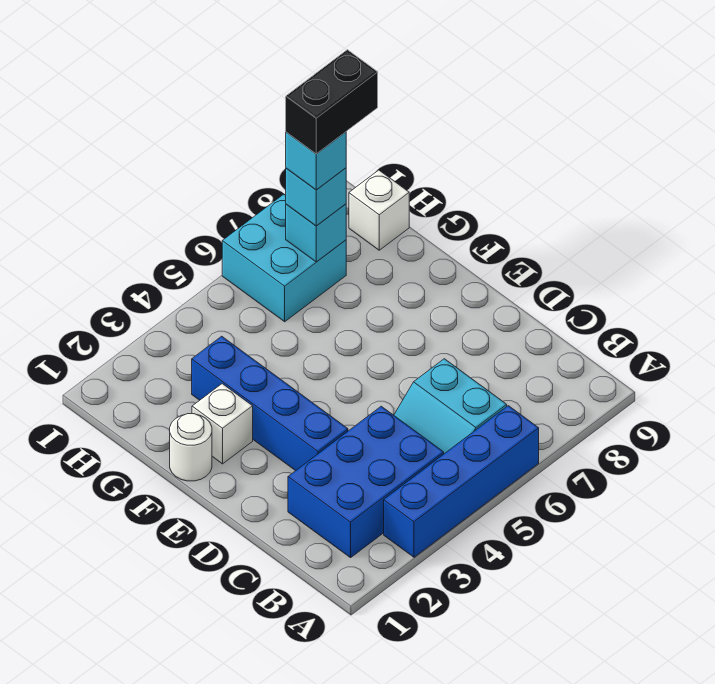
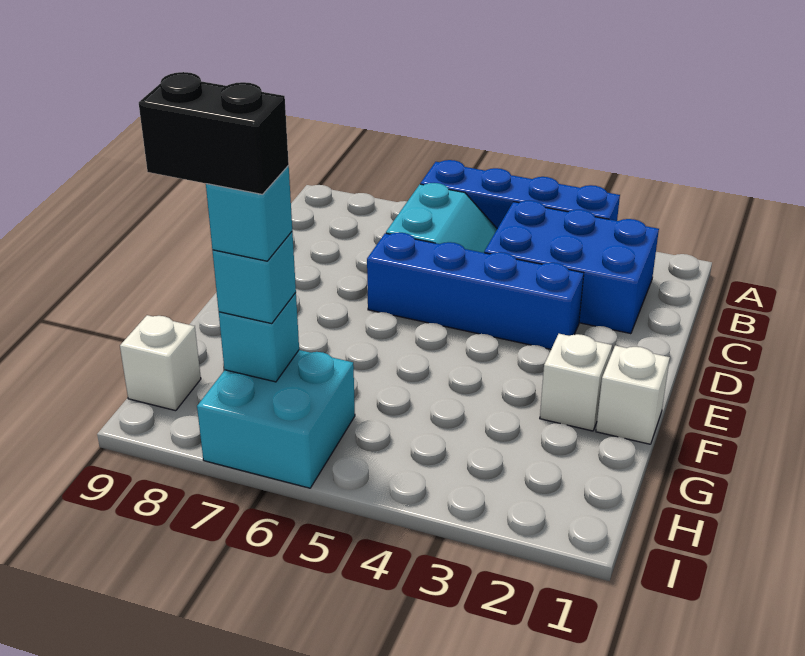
blue brick D3:G3 level 1 -> blue brick D3:D6 level 1
white round brick F1 level 1 -> white brick F1 level 1

